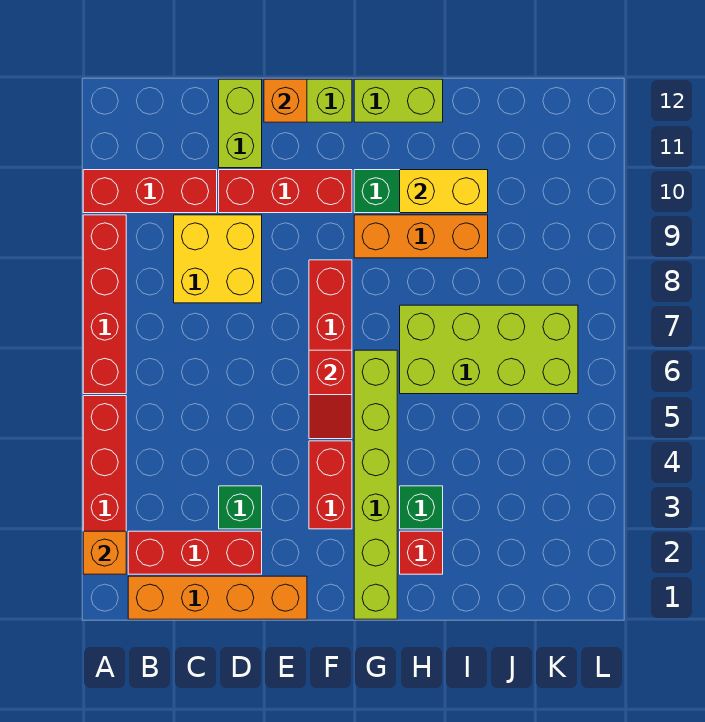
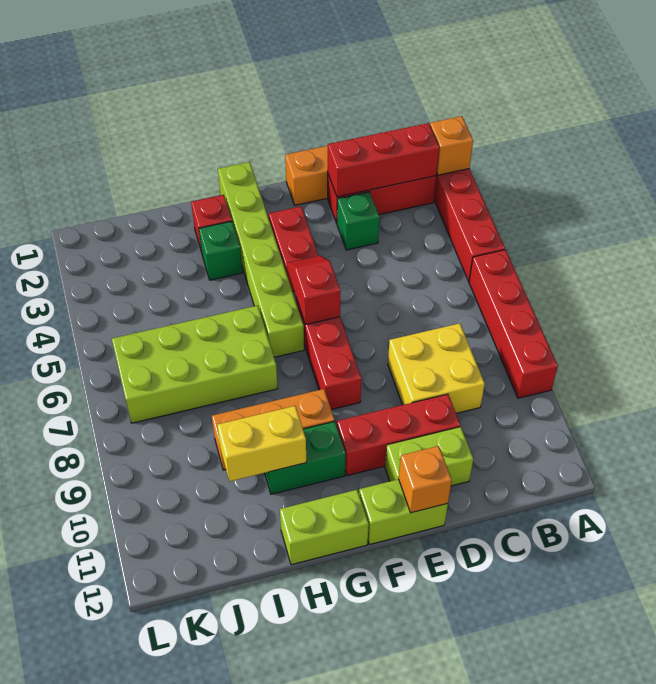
red brick A10:C10 level 1 -> red brick B2:D2 level 2
lime brick D11:D12 level 1 -> lime brick D11:E11 level 1

